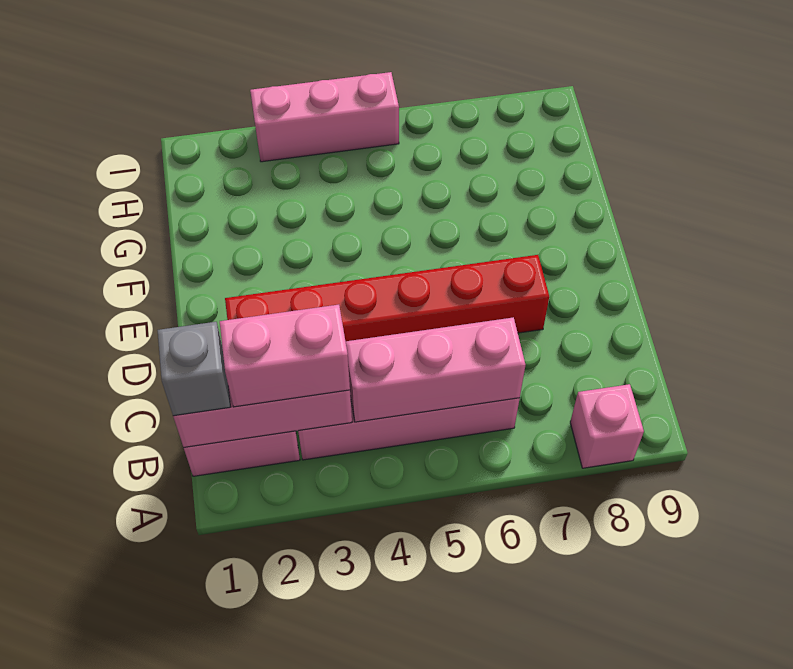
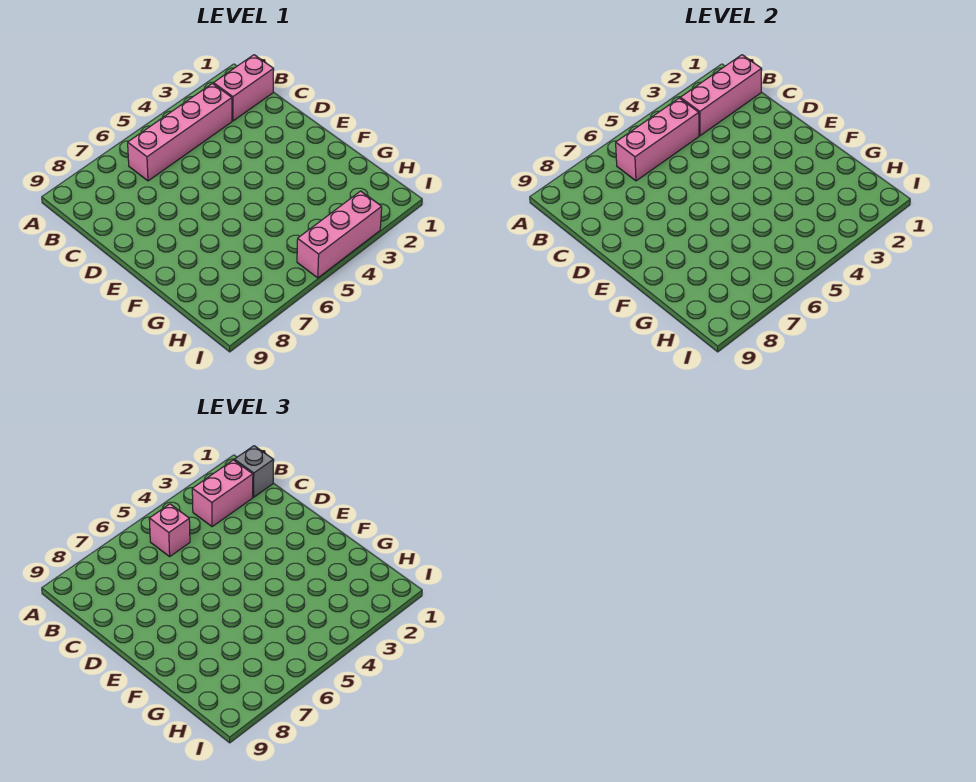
pink brick A8 level 1 -> pink brick B5 level 3
red brick D2:D7 level 1 -> none

